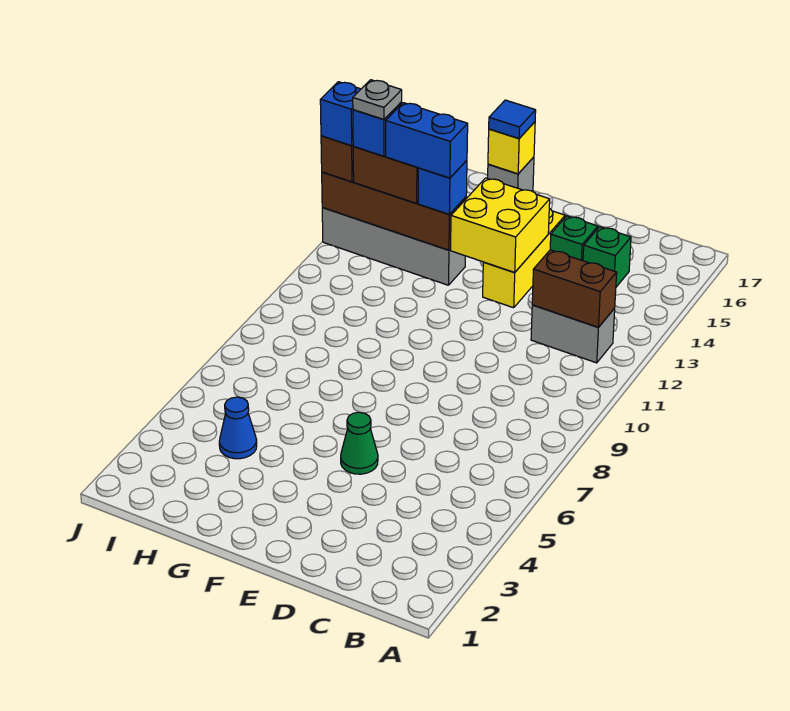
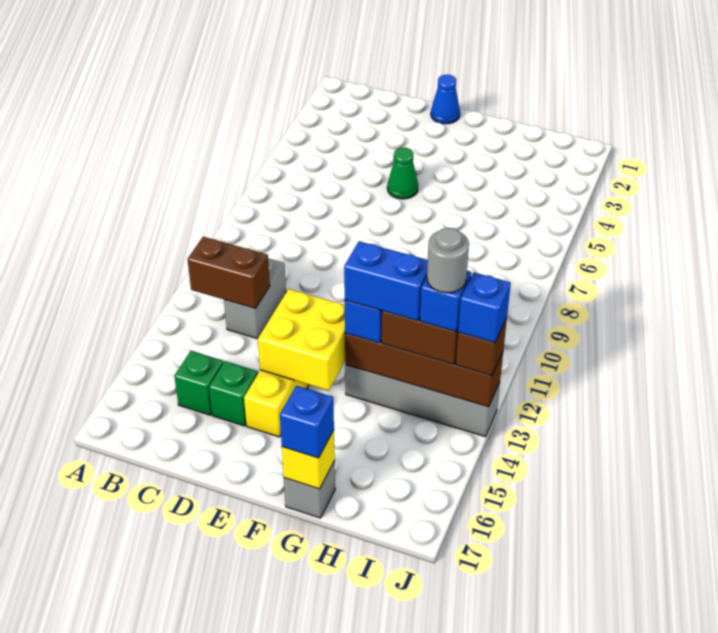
grey brick B12:C12 level 1 -> grey brick C11:C12 level 1
blue tile G17 level 3 -> blue brick G17 level 3
blue cone H4 level 1 -> blue cone E1 level 1
grey plate I13 level 5 -> grey round brick I13 level 5

